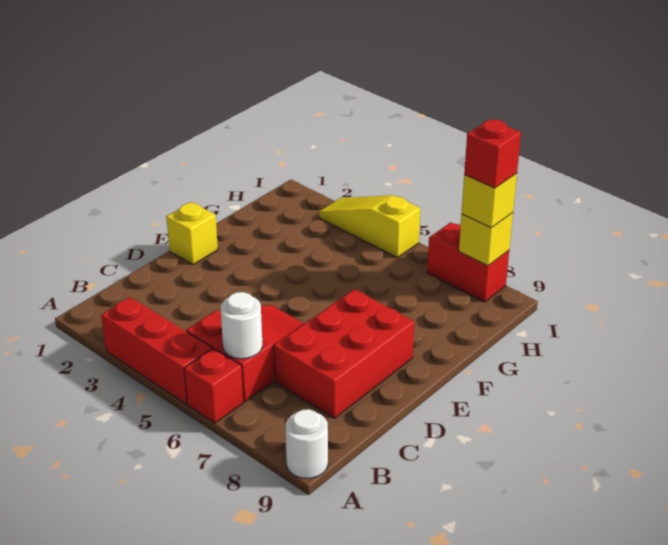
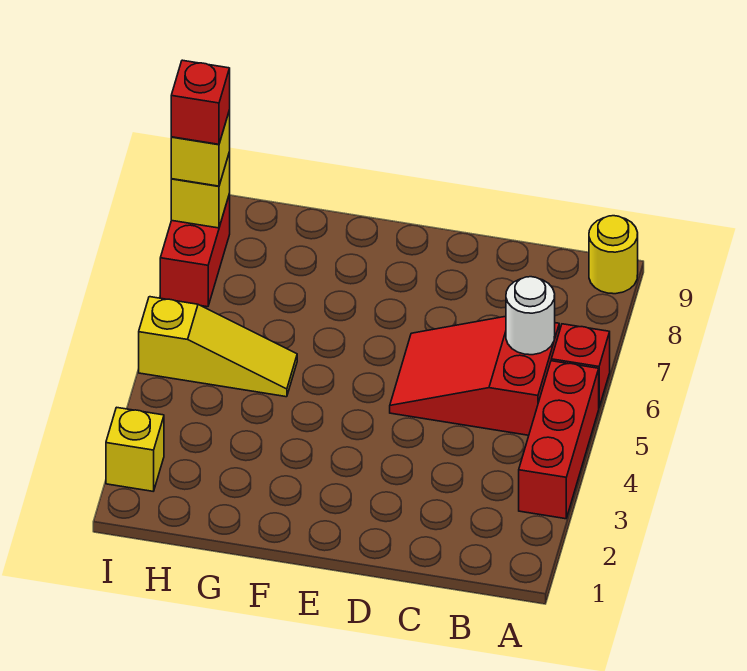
white round brick A9 level 1 -> yellow round brick A9 level 1
red brick C7:E8 level 1 -> none
yellow brick E1 level 1 -> yellow brick I2 level 1
yellow slope I3:I5 level 1 top 5 -> yellow slope G5:I5 level 1 top I

